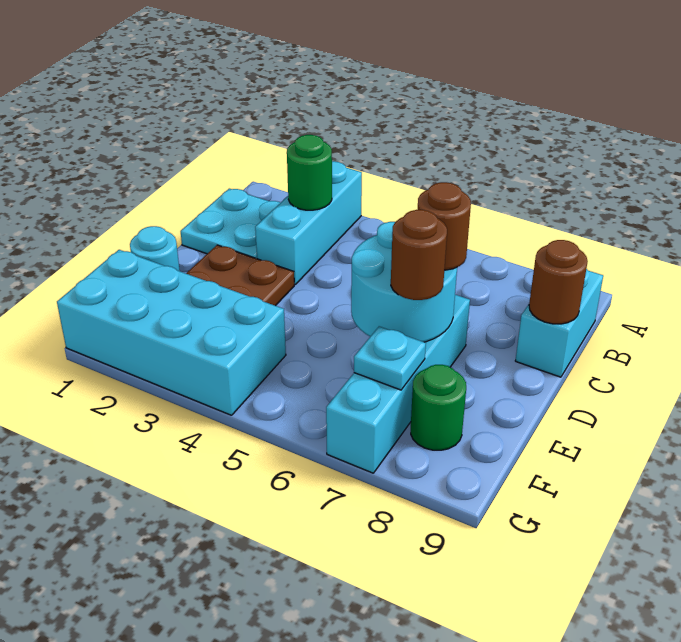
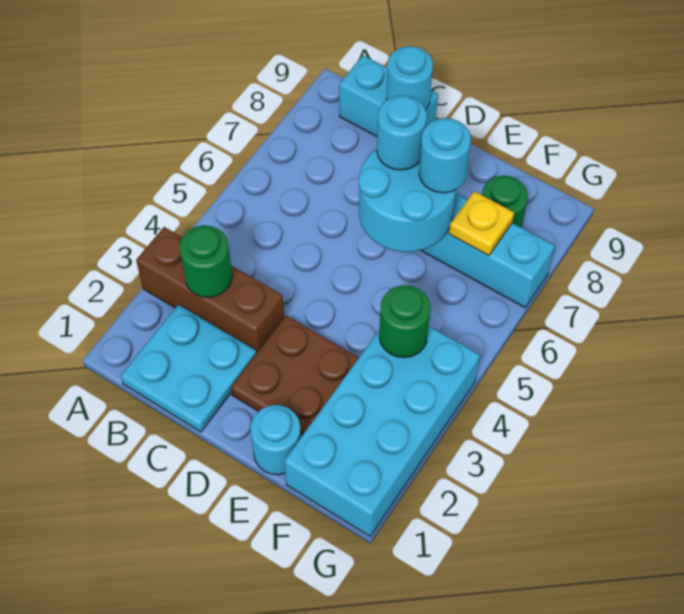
cyan brick A3:C3 level 1 -> brown brick A3:C3 level 1
brown round brick C9 level 2 -> cyan round brick C9 level 2
brown round brick D7 level 3 -> cyan round brick D7 level 3
brown round brick E7 level 3 -> cyan round brick E7 level 3
none -> green round brick F4 level 2
cyan plate F7 level 2 -> yellow plate F7 level 2

